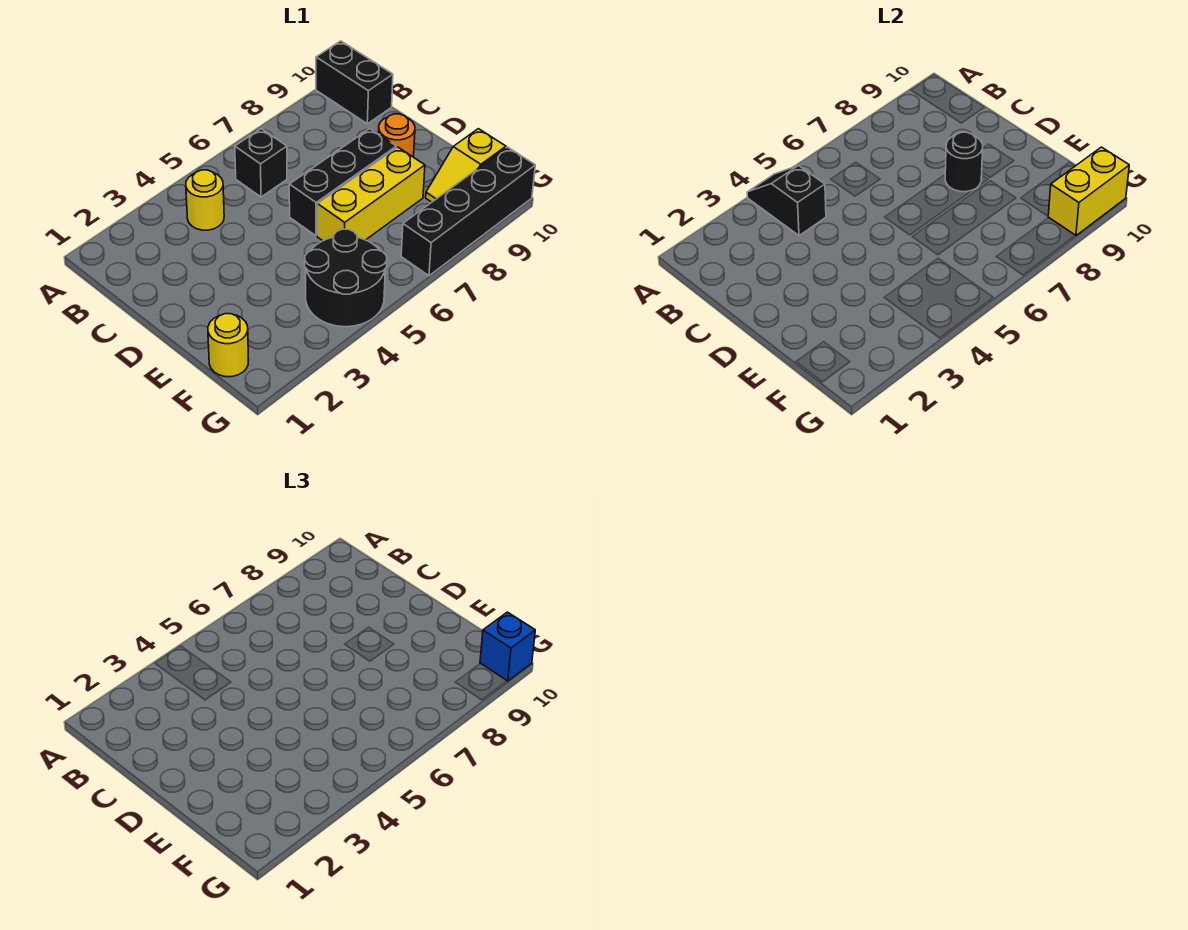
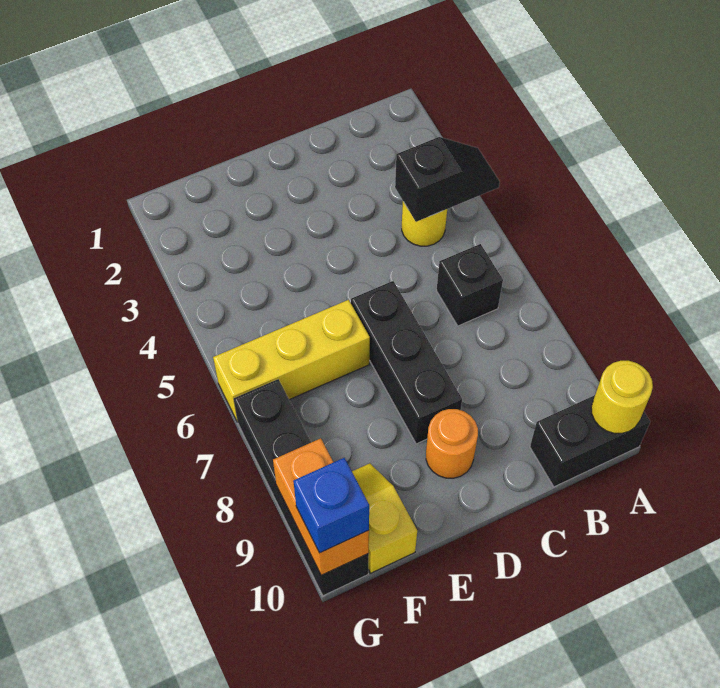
black round brick D8 level 2 -> none
yellow brick E6:E8 level 1 -> yellow brick E6:G6 level 1
yellow round brick F1 level 1 -> yellow round brick A10 level 2
black round brick F4:G5 level 1 -> none
yellow brick G9:G10 level 2 -> orange brick G9:G10 level 2

